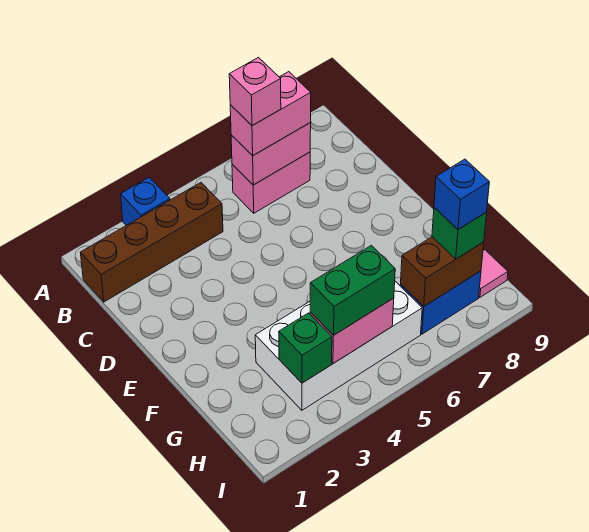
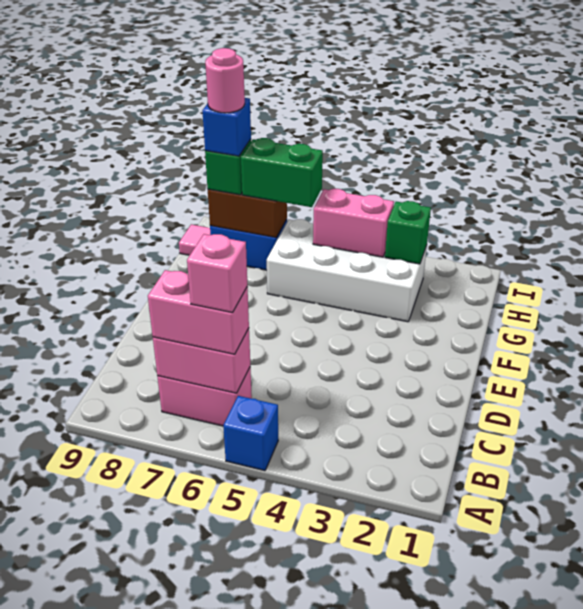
blue brick A3 level 1 -> blue brick A5 level 1
brown brick B1:B4 level 1 -> none
green brick H4:H5 level 3 -> green brick H6:H7 level 3
none -> pink round brick H8 level 5

